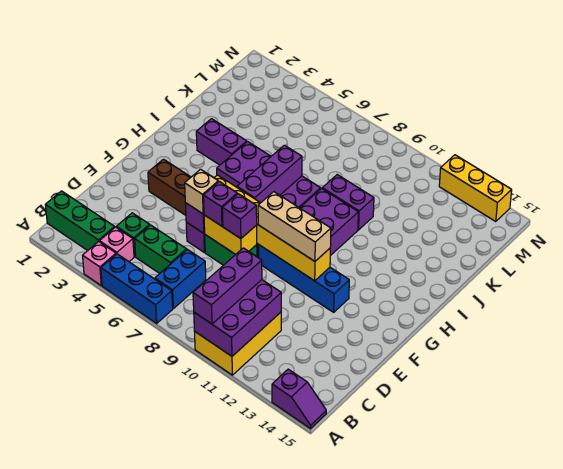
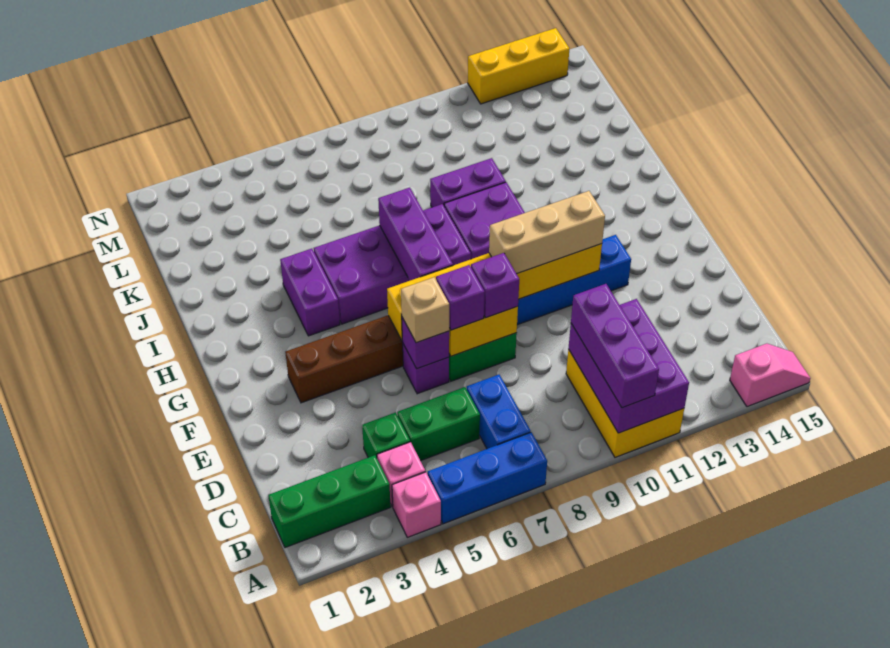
purple slope A14:A15 level 1 top 14 -> pink slope A14:A15 level 1 top 14
purple brick I3:I4 level 1 -> purple brick H4:I4 level 1

